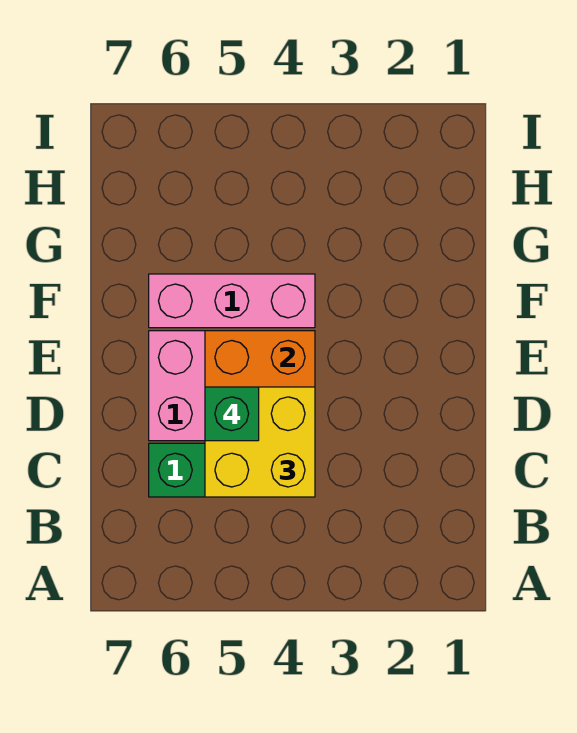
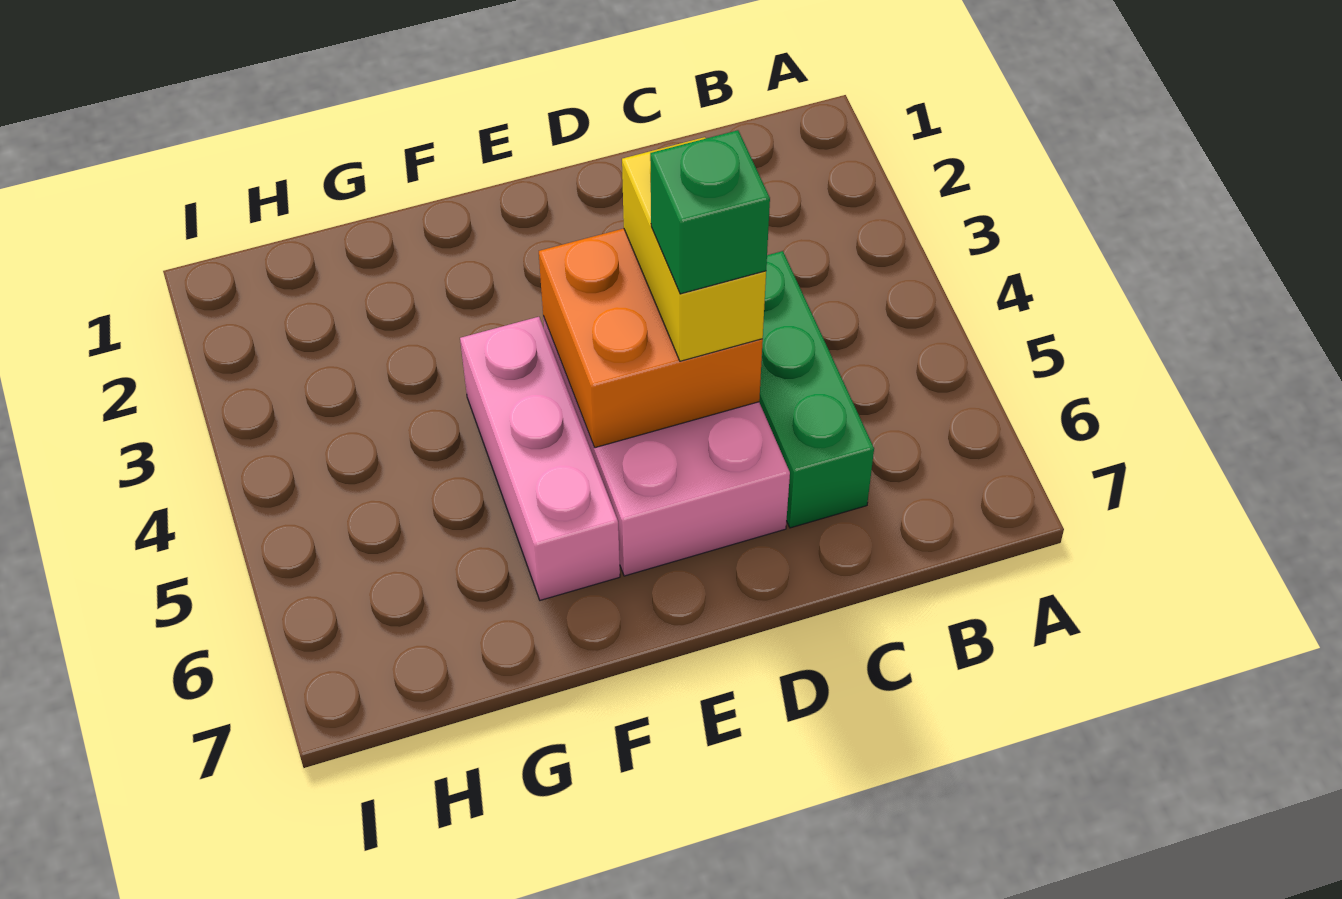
yellow brick C4:D5 level 3 -> yellow brick D4:D5 level 3

